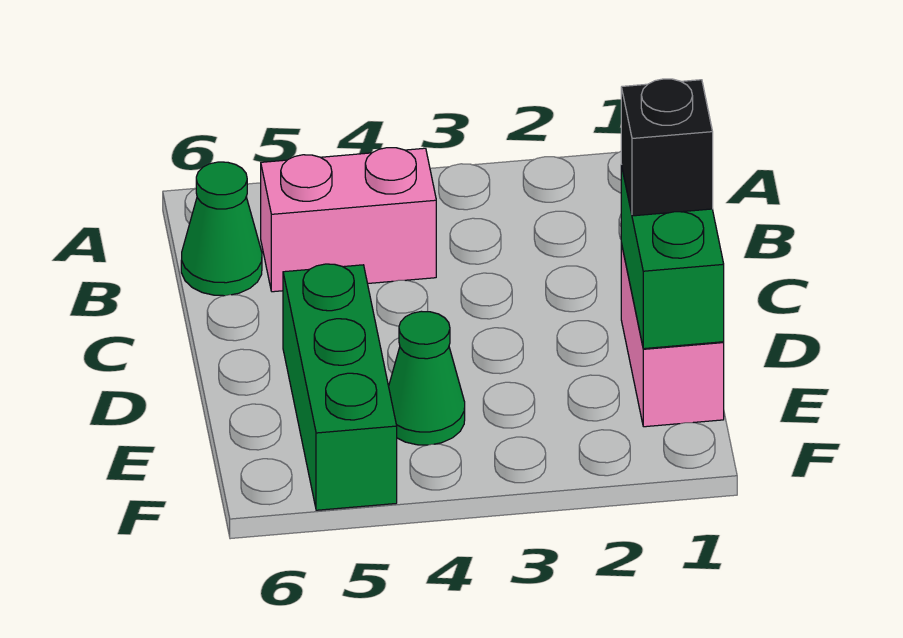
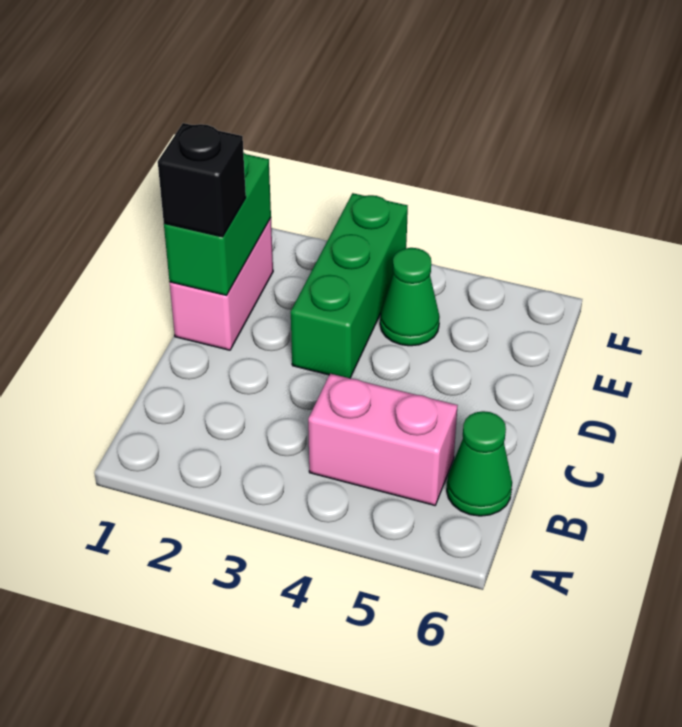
green brick D5:F5 level 1 -> green brick D3:F3 level 1

